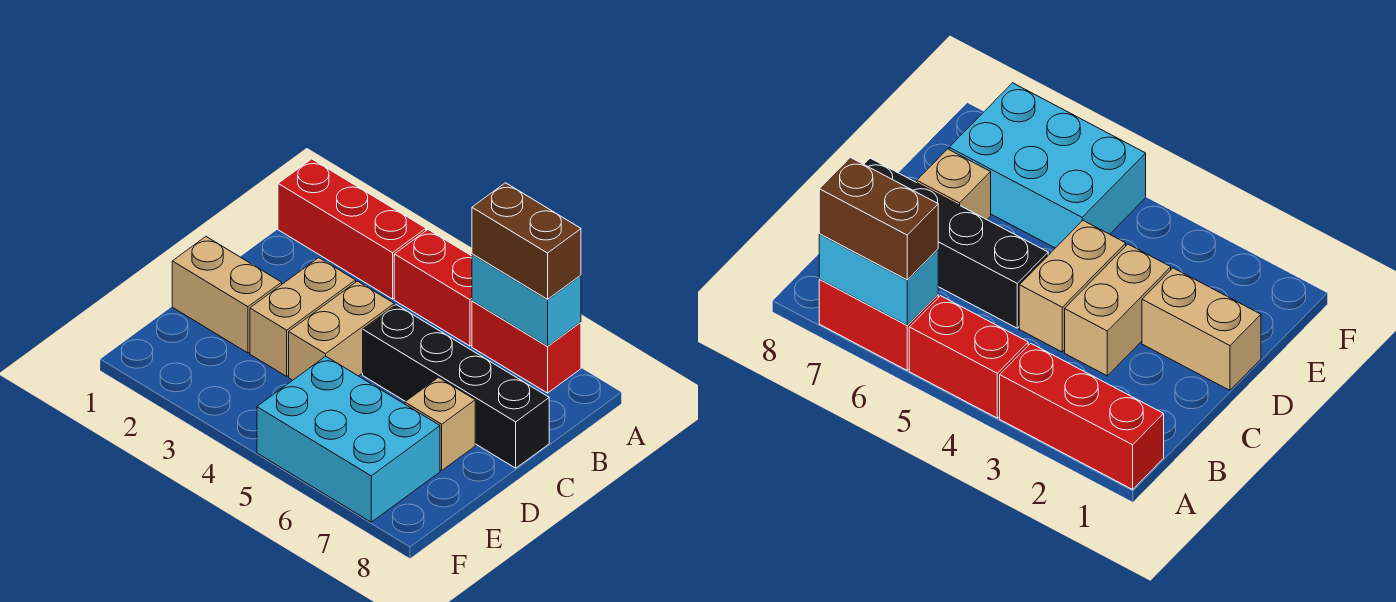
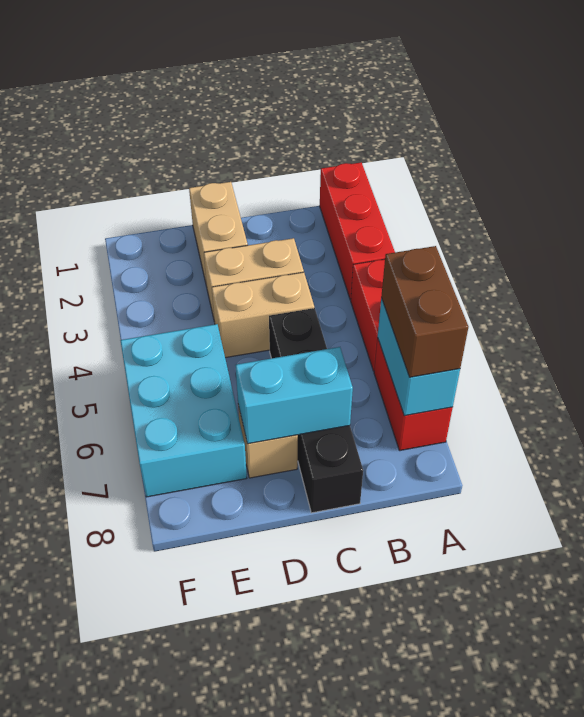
none -> cyan brick C7:D7 level 2

